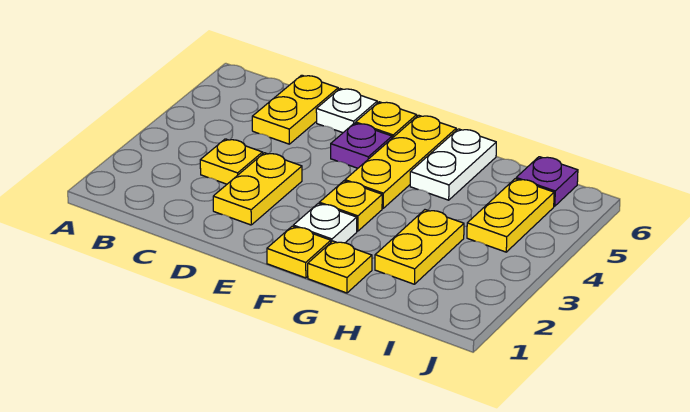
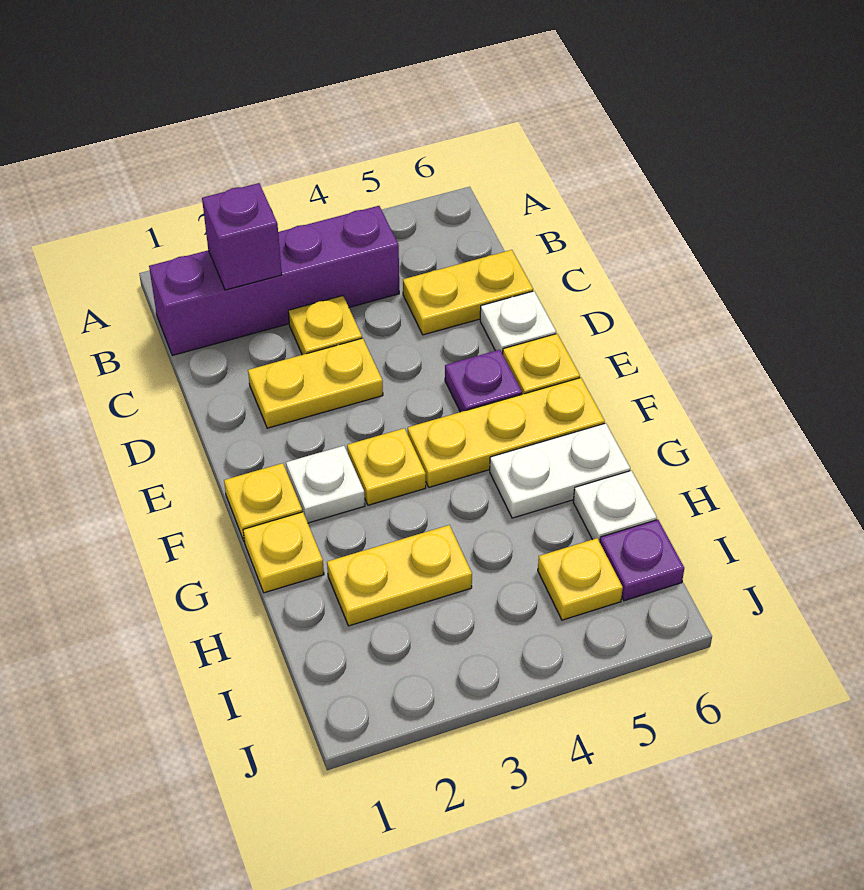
none -> purple brick B1:B4 level 1
none -> purple brick B2 level 2
none -> white plate H6 level 1
yellow plate I4:I5 level 1 -> yellow plate I5 level 1

